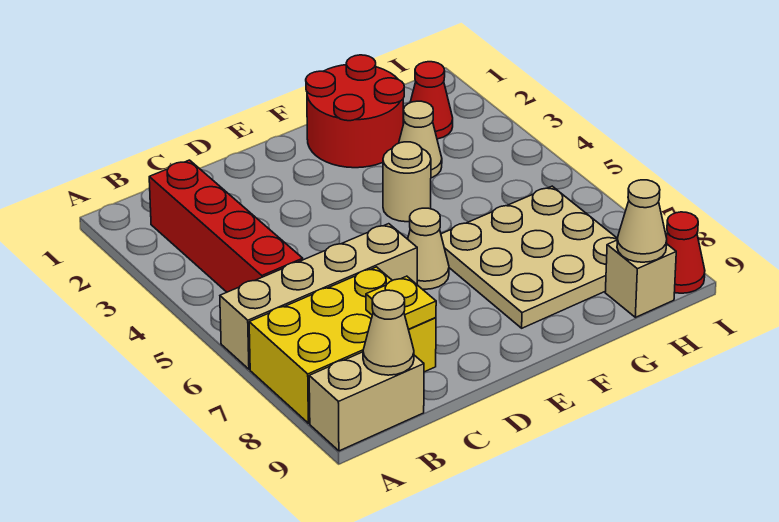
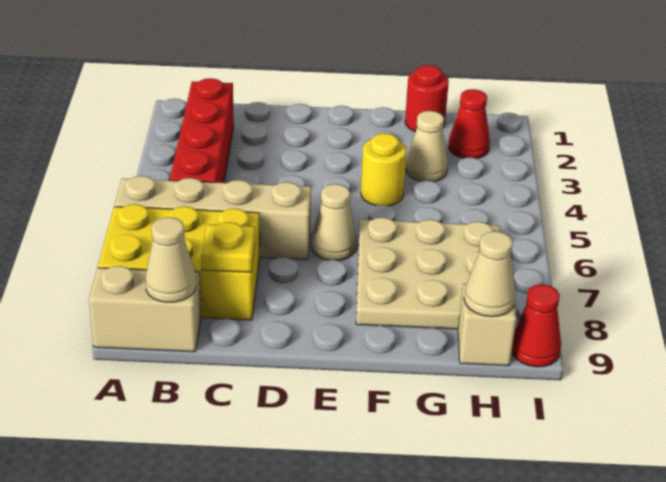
red round brick F1:G2 level 1 -> red round brick G1 level 1
tan round brick F4 level 1 -> yellow round brick F4 level 1

